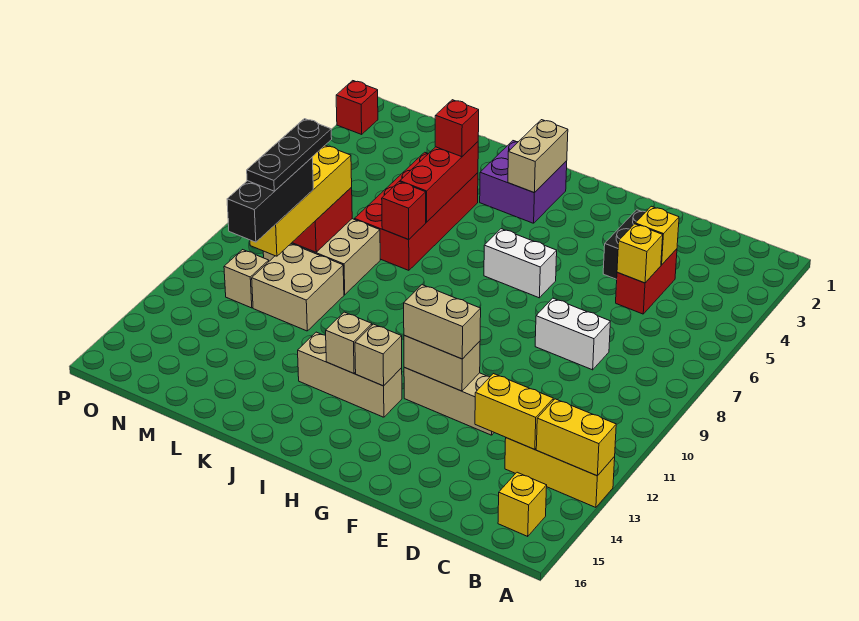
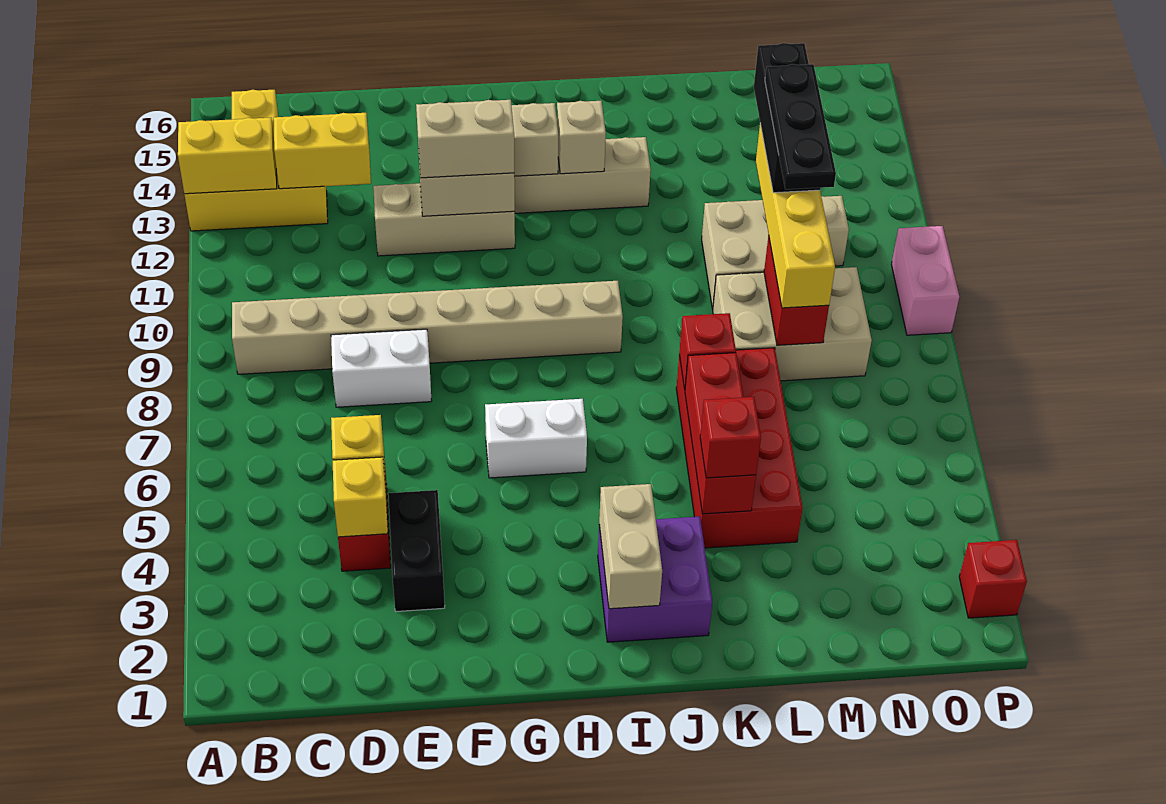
none -> tan brick B9:I9 level 1
none -> pink brick P9:P10 level 1

